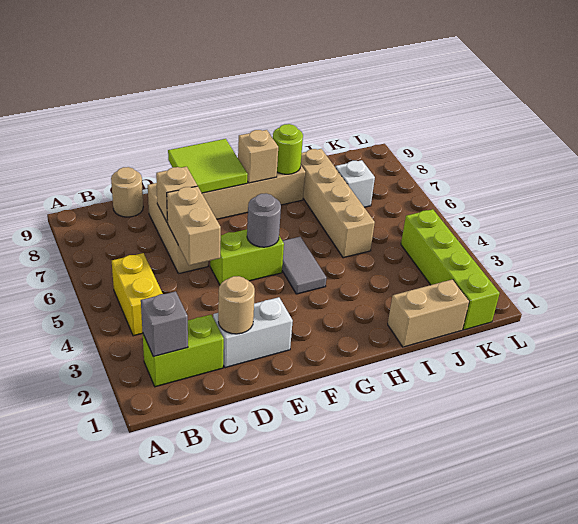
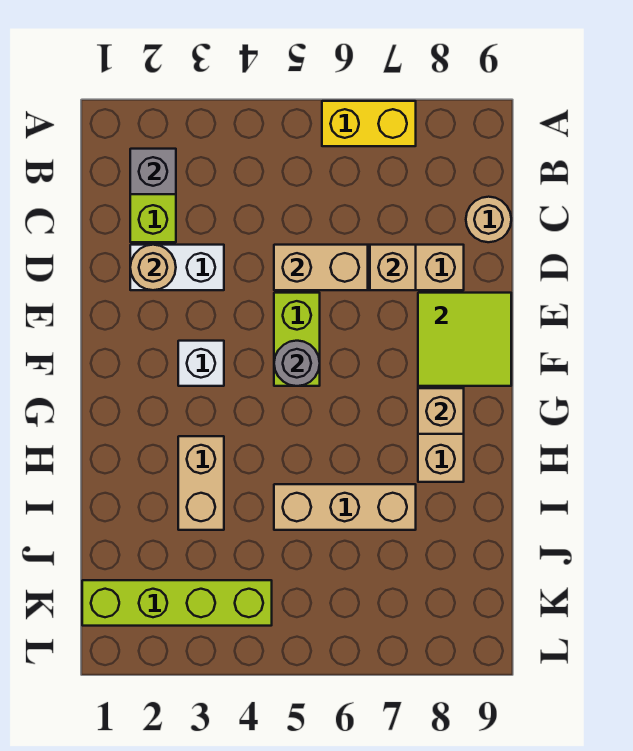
yellow brick B4:B5 level 1 -> yellow brick A6:A7 level 1
white brick D2:E2 level 1 -> white brick D2:D3 level 1
grey tile G4:G5 level 1 -> none
lime round brick H8 level 2 -> none
tan brick I1:J1 level 1 -> tan brick H3:I3 level 1
tan brick I5:I8 level 1 -> tan brick I5:I7 level 1
white brick J7 level 1 -> white brick F3 level 1

